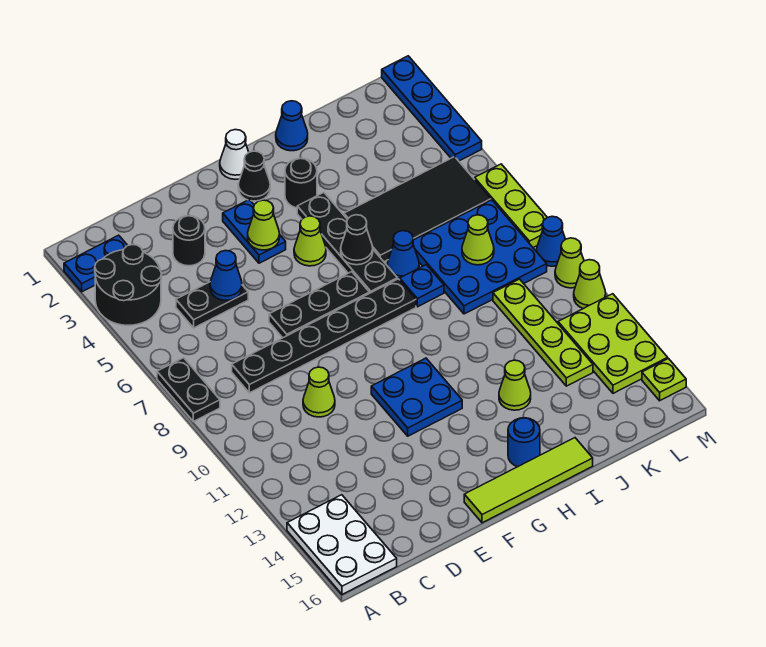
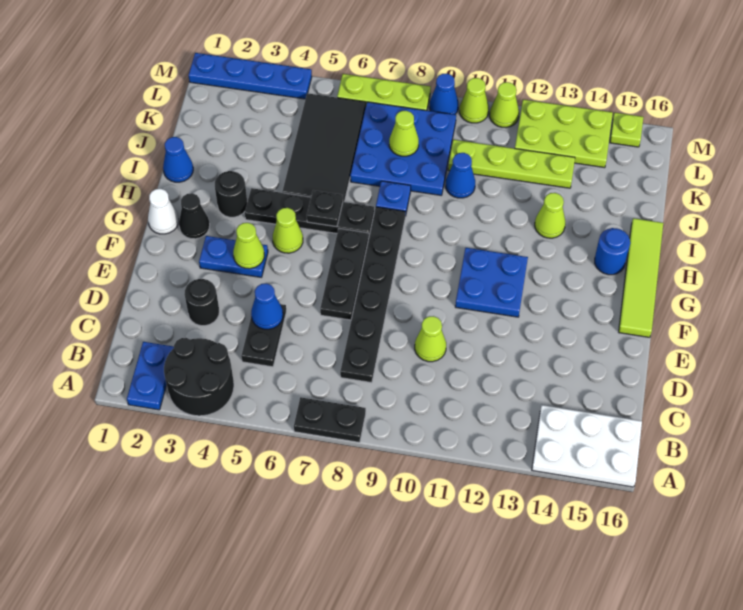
black cone H6 level 2 -> black plate H6 level 2
blue cone I7 level 1 -> blue cone J10 level 1

